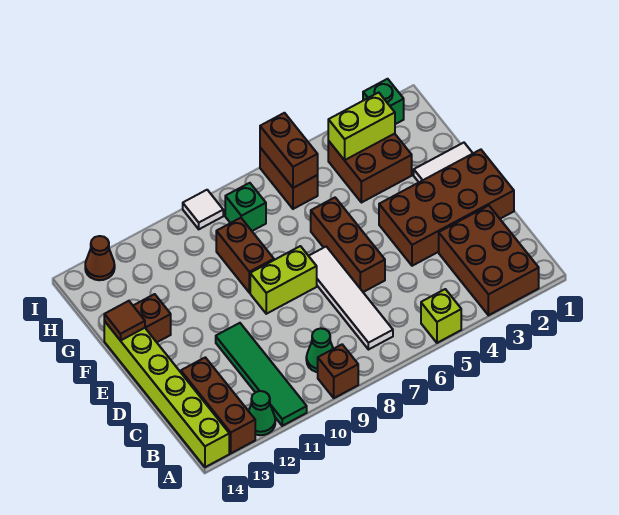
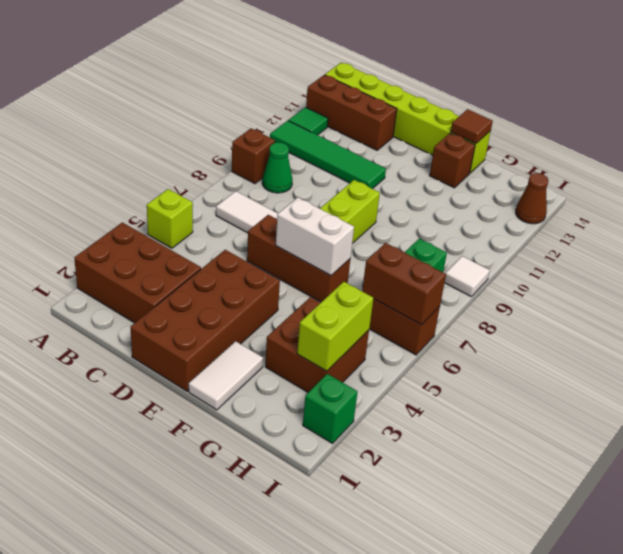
green cone A12 level 1 -> green tile A12 level 1
none -> white brick E6:F6 level 2
brown brick F9:G9 level 1 -> none

